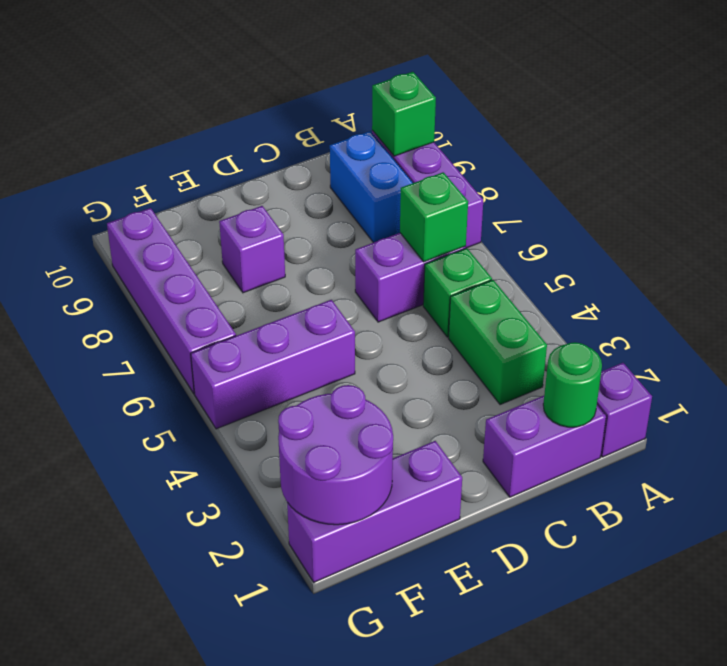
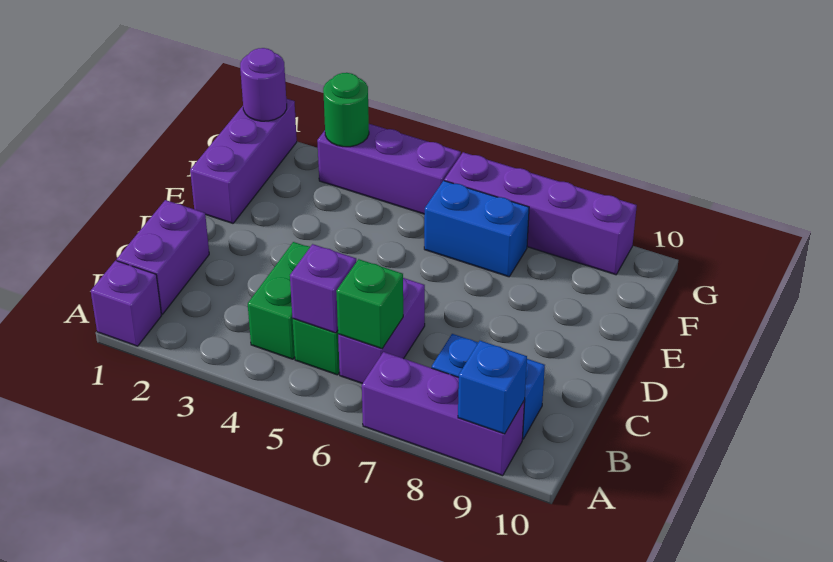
green brick A9 level 2 -> blue brick A9 level 2
green round brick B1 level 2 -> green round brick G3 level 2
green brick B3:B4 level 1 -> green brick B4:C4 level 1
purple brick E5:G5 level 1 -> purple brick G3:G5 level 1
purple brick E8 level 1 -> purple brick B5 level 2
purple round brick F1:G2 level 2 -> purple round brick G1 level 2
none -> blue brick F6:F7 level 1

